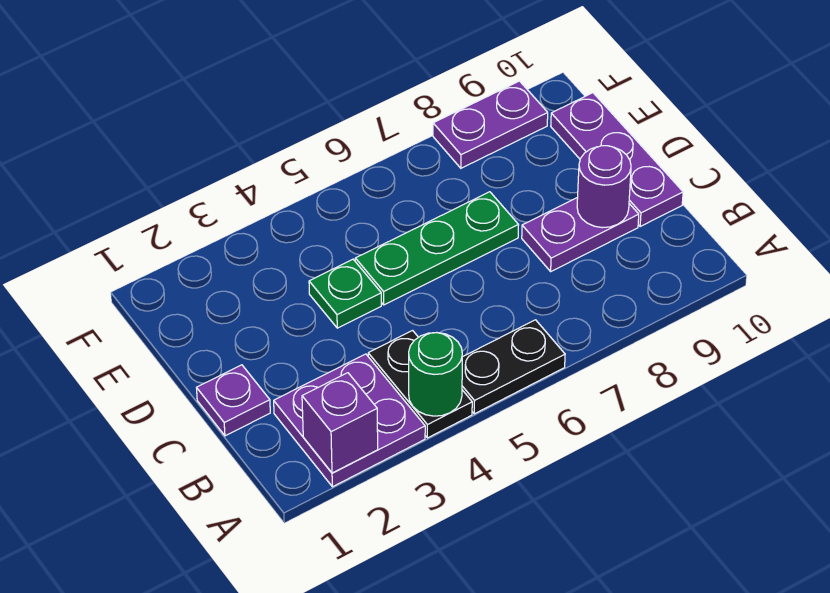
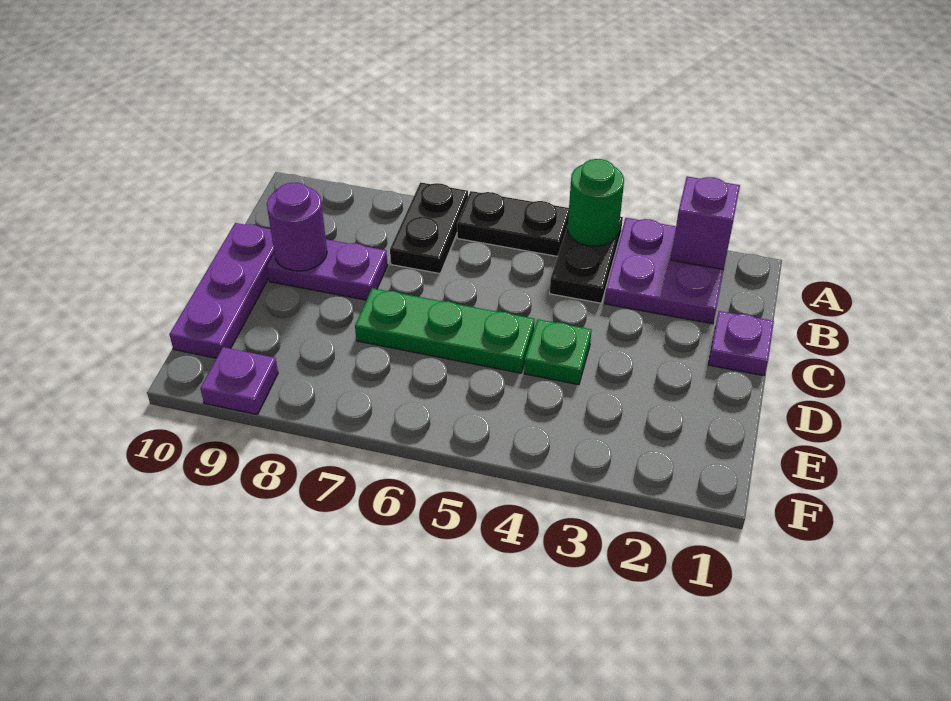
none -> black plate A7:B7 level 1
purple plate F8:F9 level 1 -> purple plate F9 level 1

